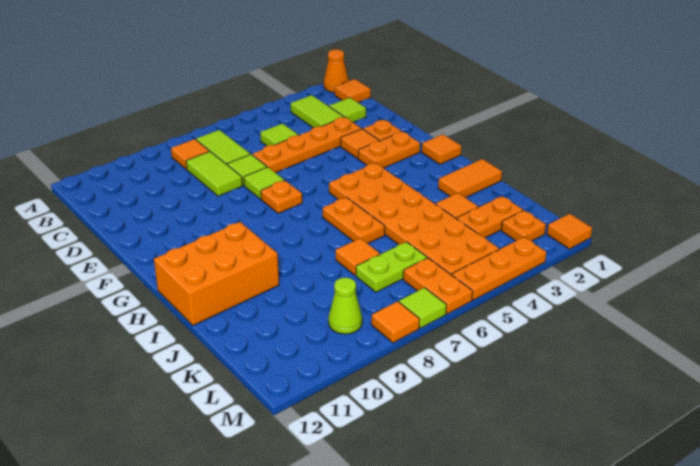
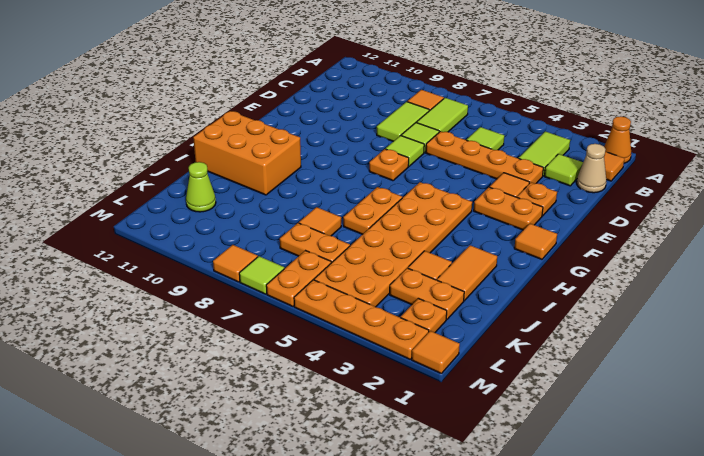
none -> tan cone C1 level 1
orange tile I1:I2 level 1 -> orange tile I2:J2 level 1
lime plate K6:K7 level 1 -> orange plate K6:K7 level 1
lime cone L9 level 1 -> lime cone K11 level 1
orange plate M3:M5 level 1 -> orange plate M2:M5 level 1

